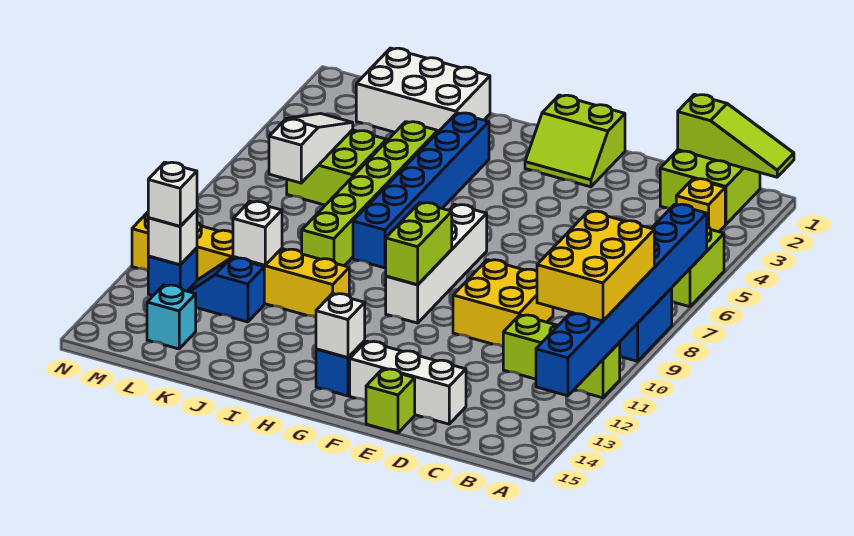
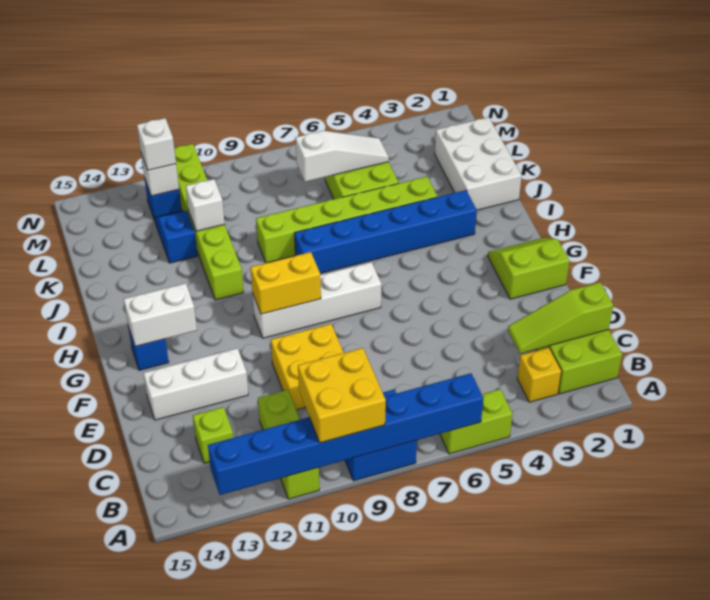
lime slope A1:C1 level 2 top C -> lime slope C1:C3 level 2 top 1
yellow brick A9:B11 level 3 -> yellow brick A9:B10 level 3
white brick D14:F14 level 1 -> white brick E12:E14 level 1
lime brick E15 level 1 -> lime brick C13 level 1
lime slope F1:G2 level 1 top 1 -> lime slope F1:G2 level 1 top F
lime brick G9:G10 level 2 -> yellow brick G9:G10 level 2
white brick G14 level 2 -> white brick G13:G14 level 2
yellow brick I11:N11 level 1 -> lime brick I11:N11 level 1
cyan brick L14 level 1 -> none

